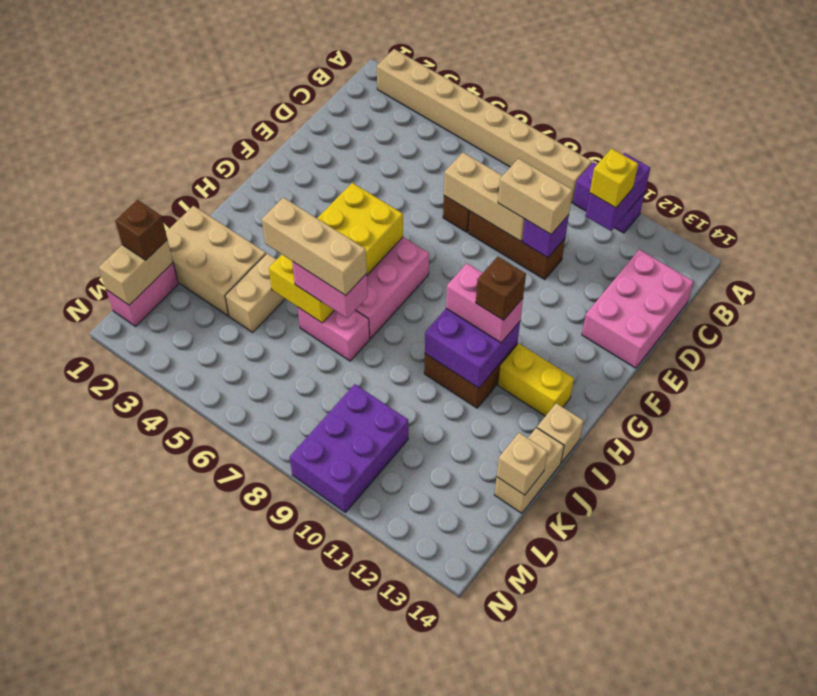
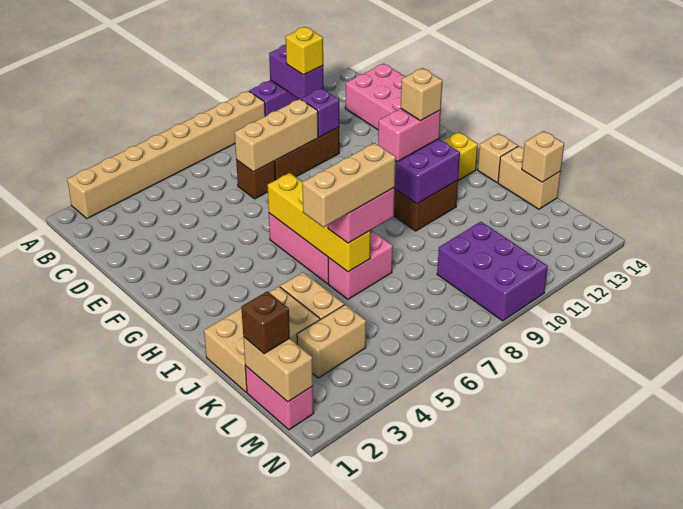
tan brick D9:D10 level 3 -> tan brick L3:L4 level 1
yellow brick G5:J6 level 2 -> yellow brick G6:J6 level 2
brown brick H11 level 4 -> tan brick H11 level 4

